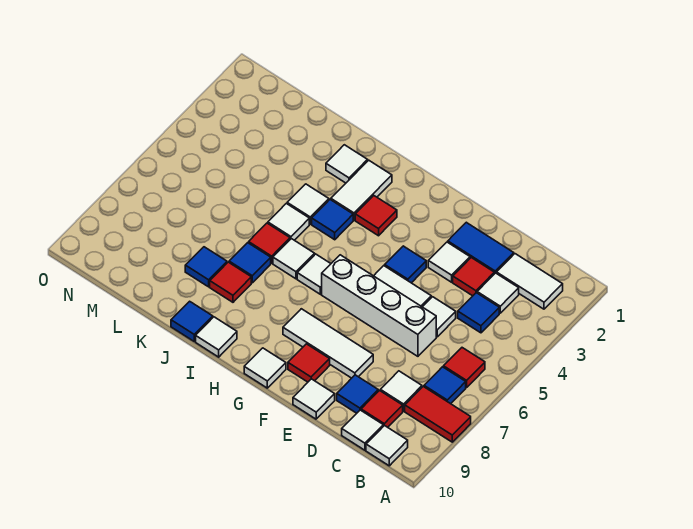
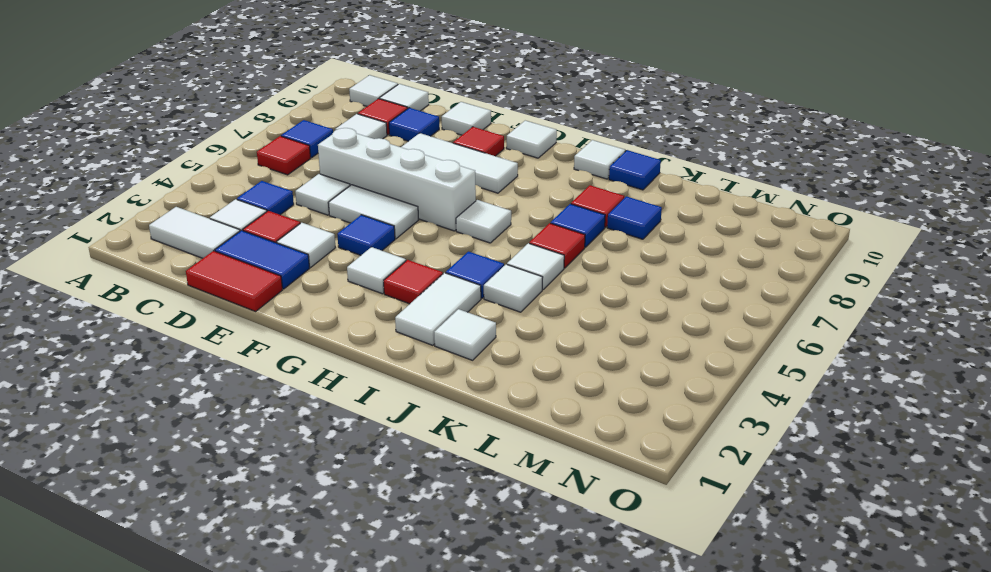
red tile A8:B8 level 1 -> red tile D1:E1 level 1
white tile I6 level 1 -> white tile G3 level 1

